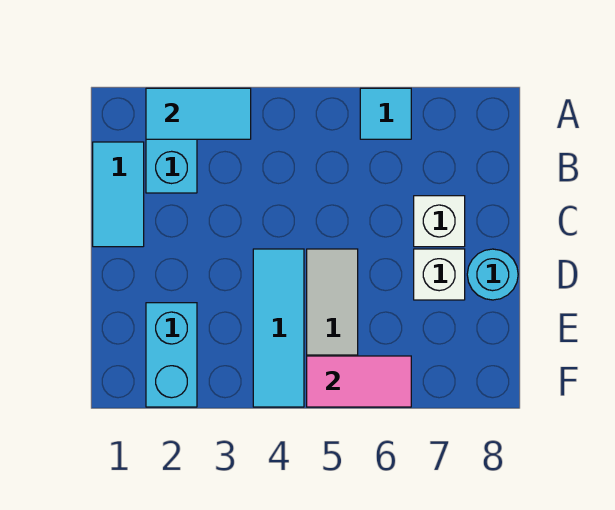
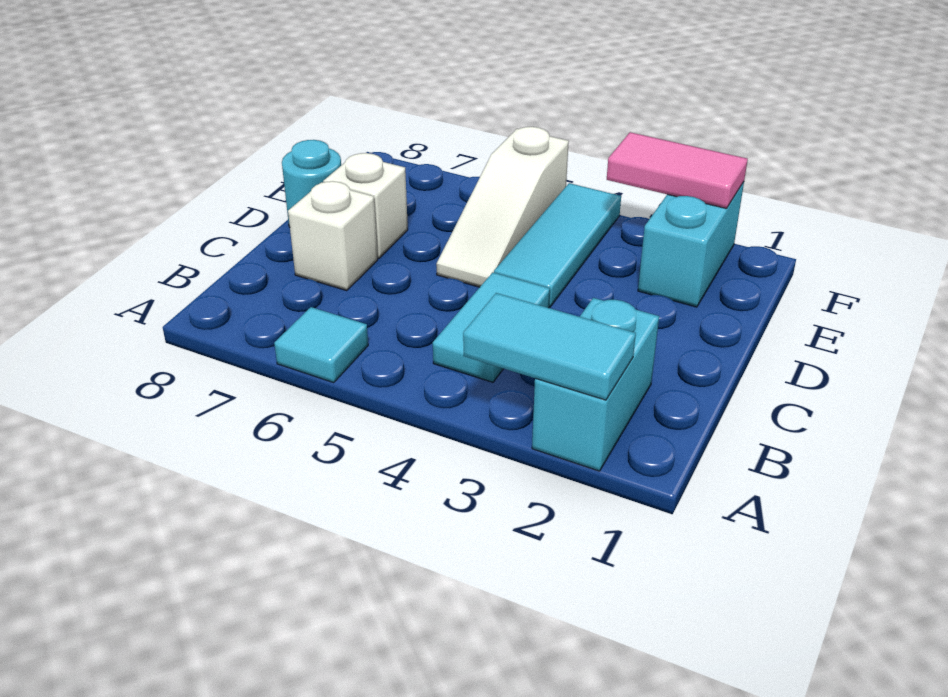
cyan tile B1:C1 level 1 -> cyan tile B4:C4 level 1
pink tile F5:F6 level 2 -> pink tile F2:F3 level 2

